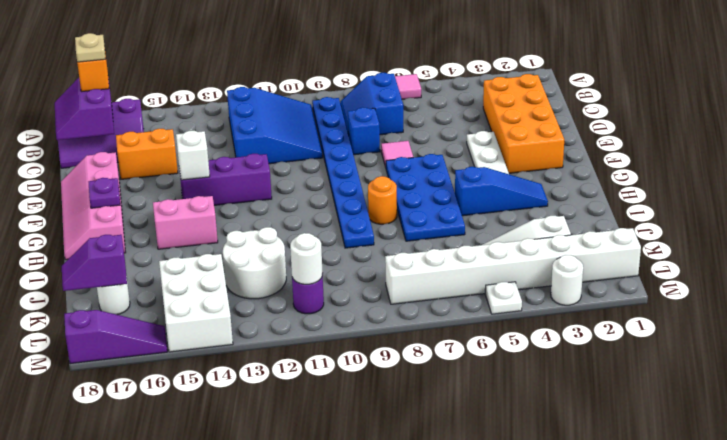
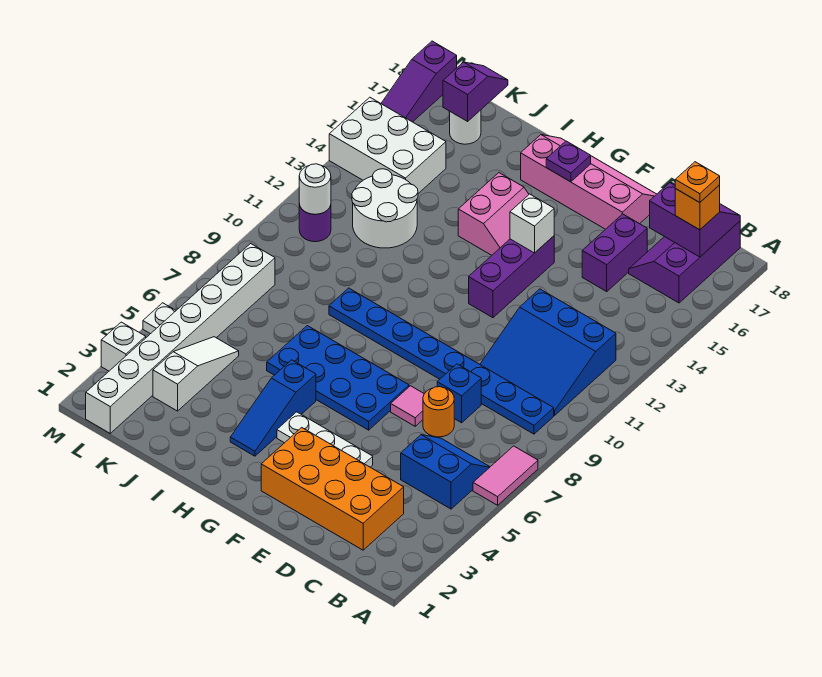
blue slope B7:C8 level 1 top 7 -> blue slope B5:C6 level 1 top 5
tan plate B17 level 4 -> orange plate B17 level 4
orange brick D15:D16 level 1 -> purple brick D15:D16 level 1
orange round brick H8 level 1 -> orange round brick D7 level 1
white round brick M3 level 1 -> white brick M3 level 1

